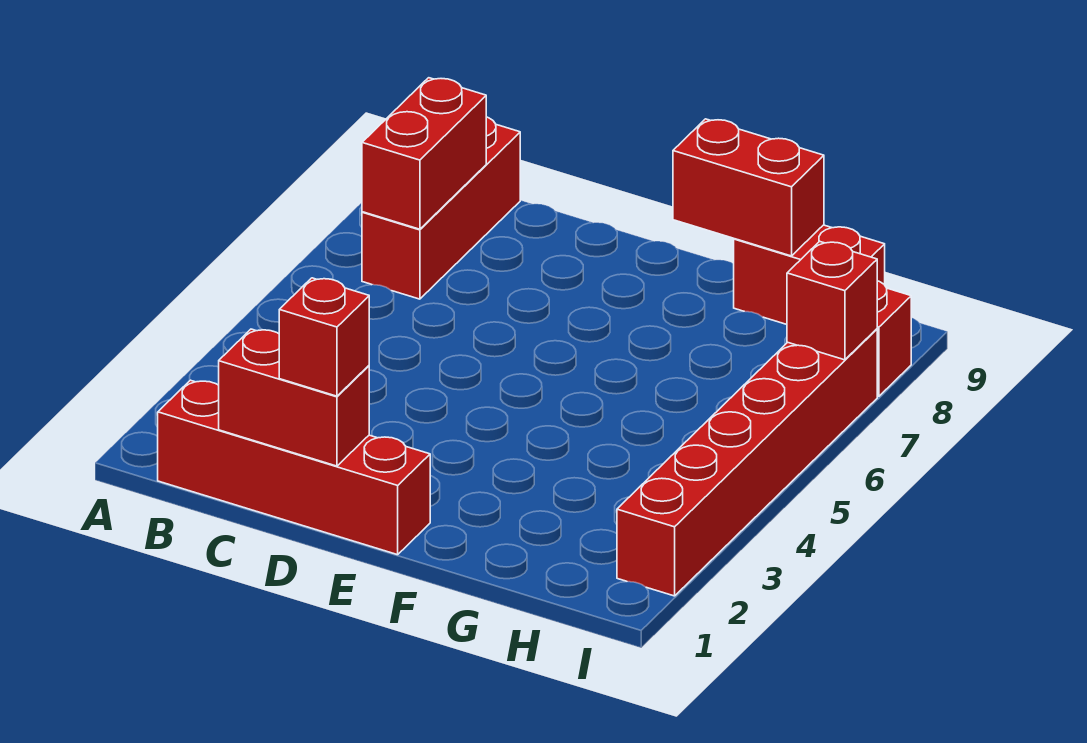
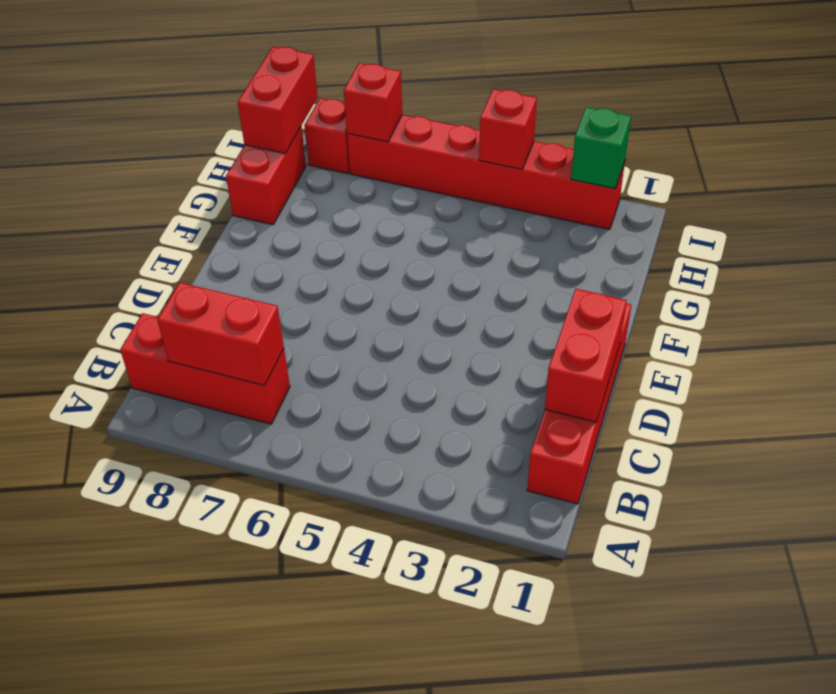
red brick D1 level 3 -> red brick I4 level 2
red brick F9:G9 level 2 -> red brick H9:I9 level 2
none -> green brick I2 level 2

